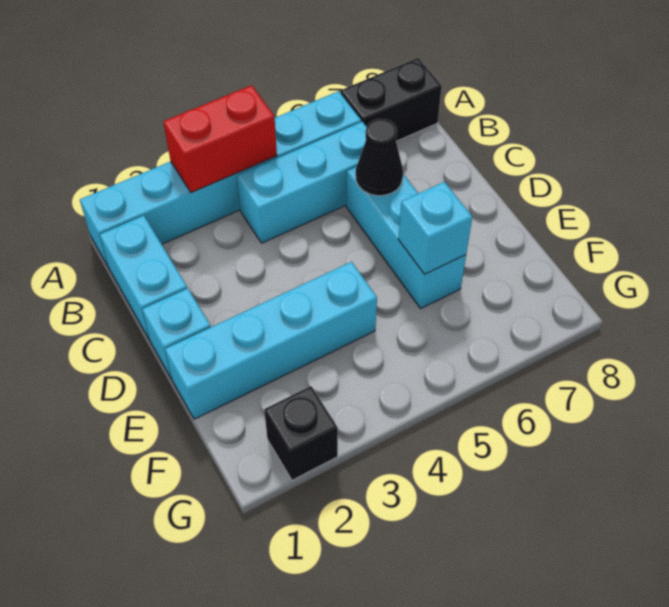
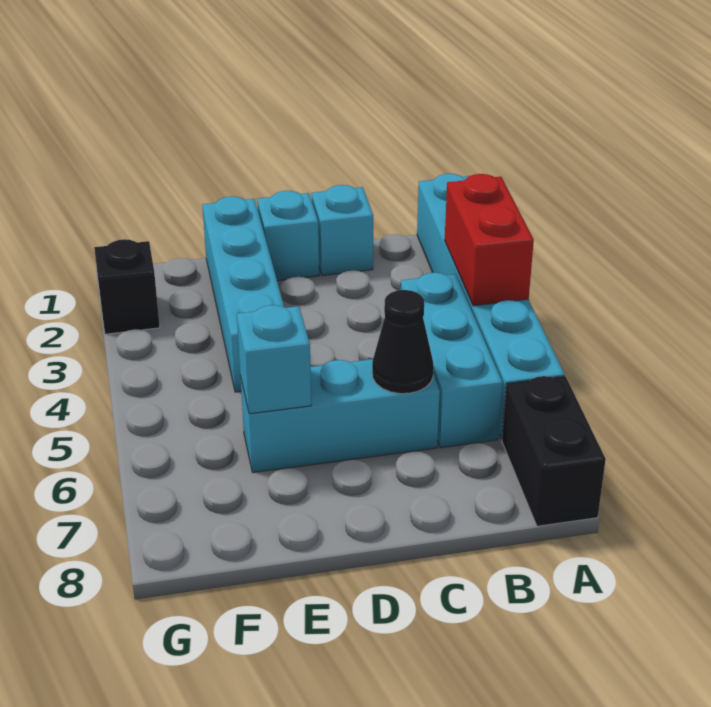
cyan brick B1:C1 level 1 -> cyan brick C1 level 1

